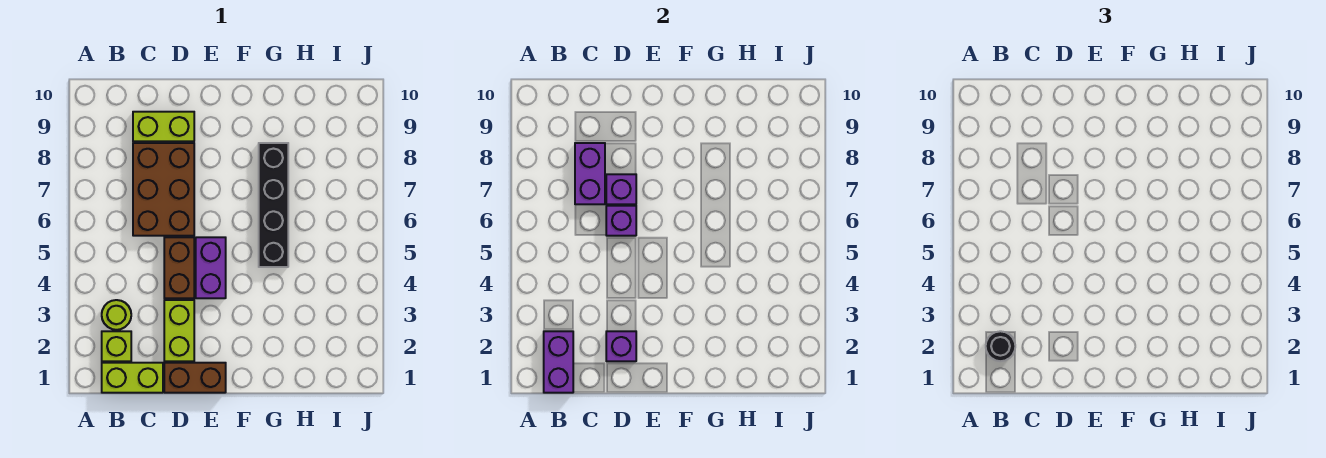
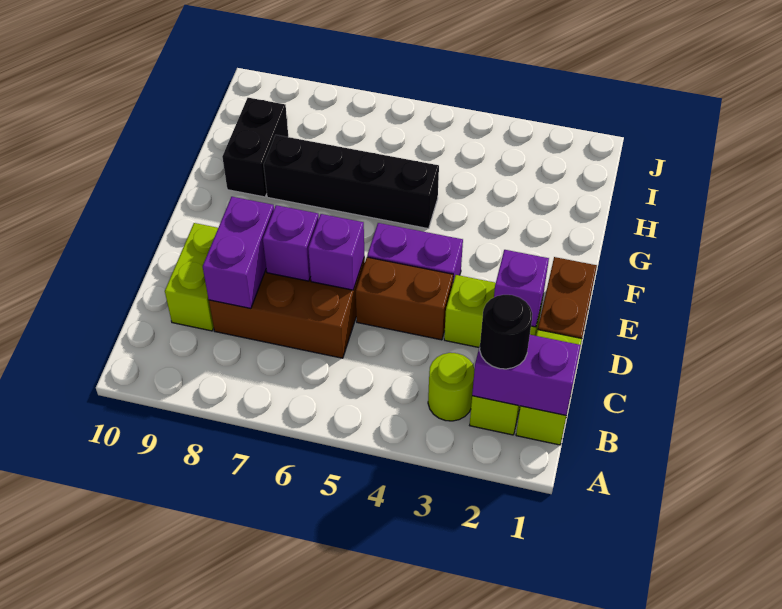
purple brick C7:C8 level 2 -> purple brick C8:D8 level 2
none -> black brick G9:H9 level 1

